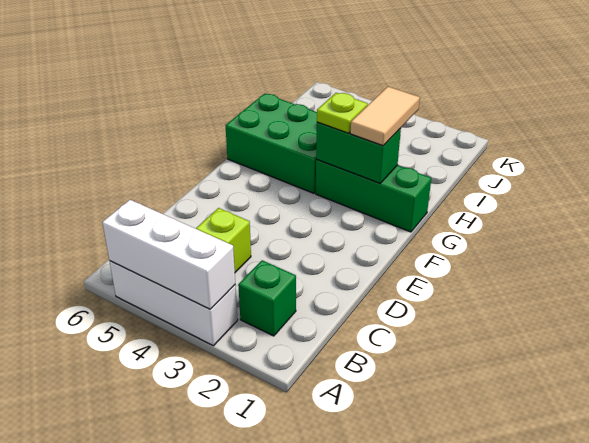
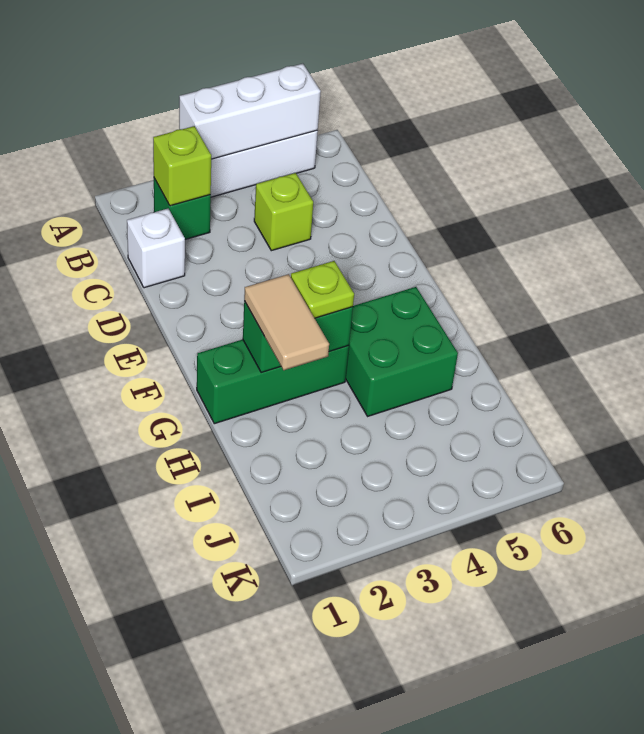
none -> lime brick B2 level 2
none -> white brick C1 level 1
green brick G4:H6 level 1 -> green brick G4:H5 level 1

